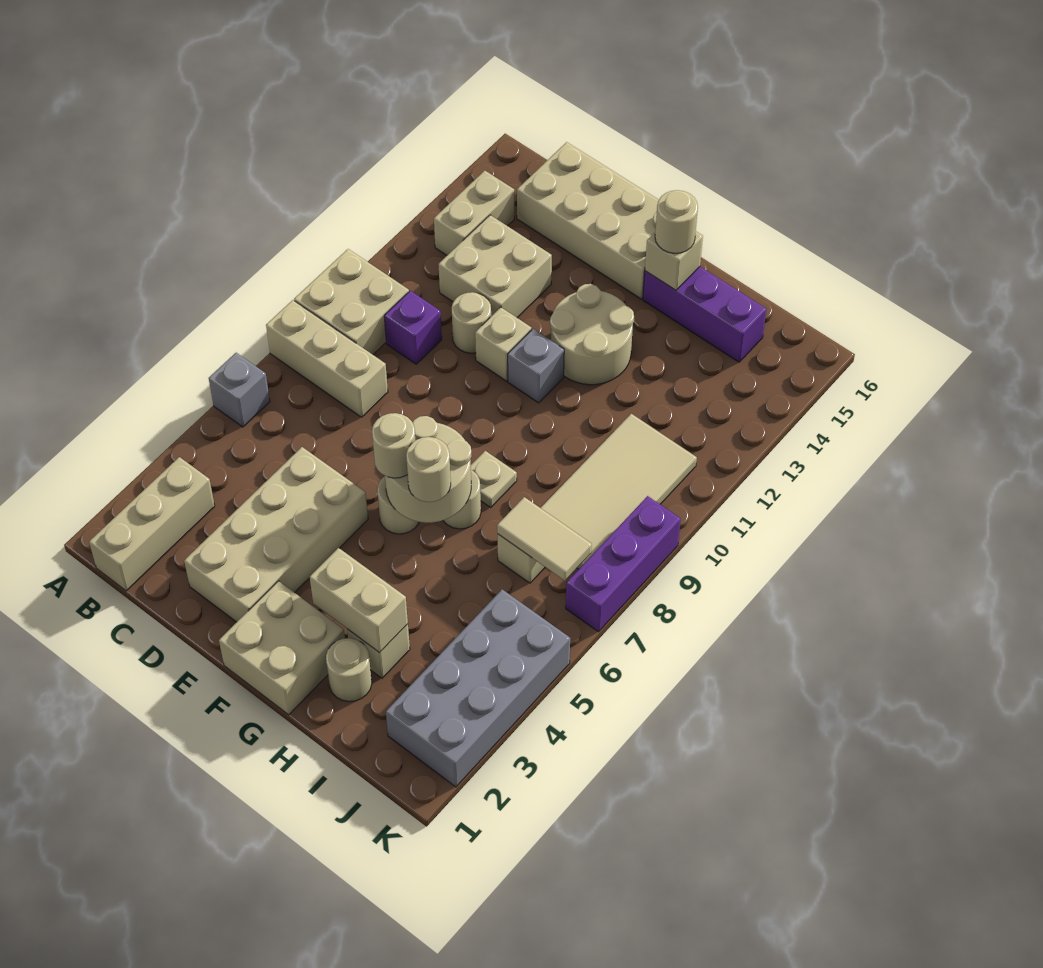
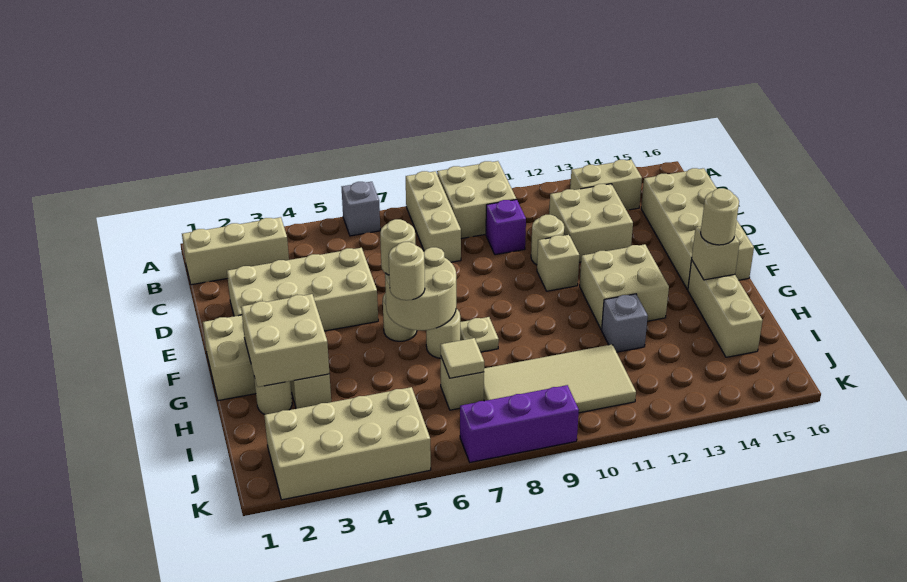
grey brick F11 level 1 -> grey brick H12 level 1
tan round brick F12:G13 level 1 -> tan brick F12:G13 level 1
tan brick G3:H3 level 2 -> tan brick G2:H3 level 2
purple brick G15:I15 level 1 -> tan brick G15:I15 level 1
tan tile I7:J7 level 2 -> tan tile I7 level 2
grey brick J2:K5 level 1 -> tan brick J2:K5 level 1

